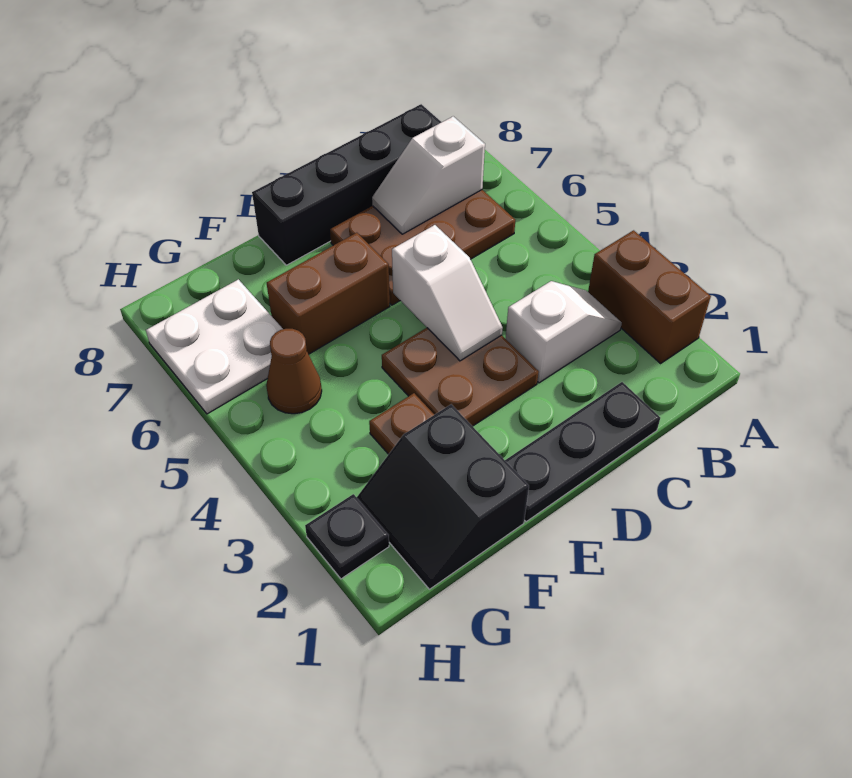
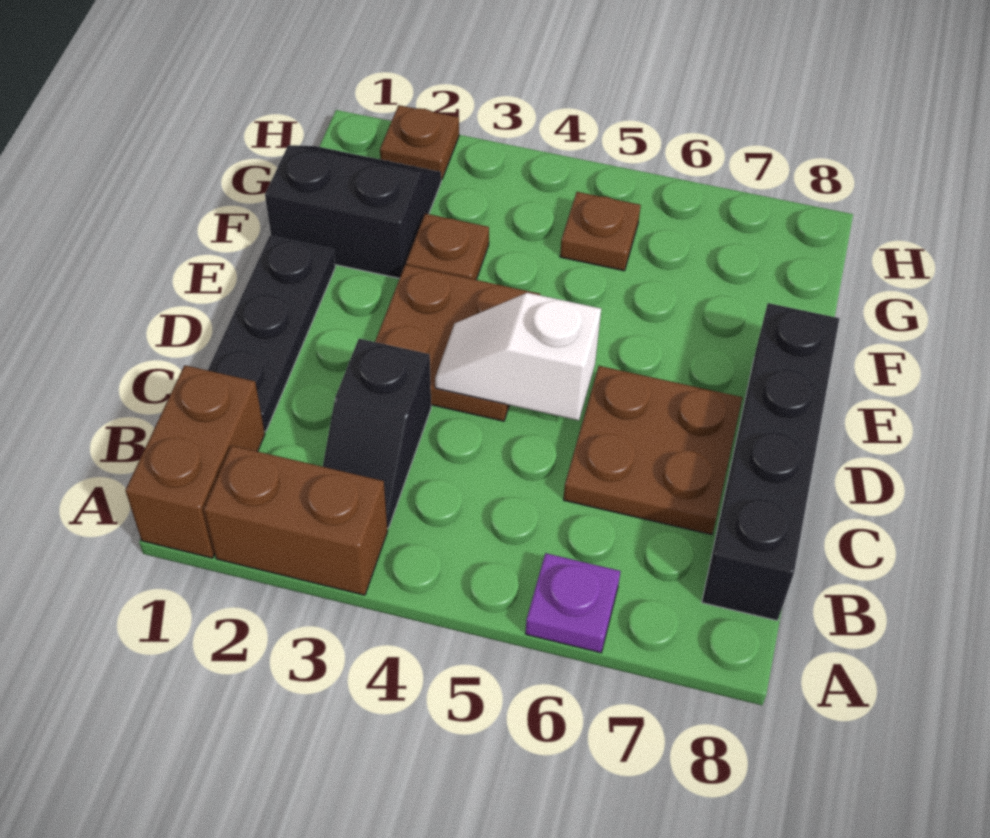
none -> purple plate A6 level 1
white slope B3:C3 level 1 top C -> black slope B3:C3 level 1 top C
brown plate B6:D7 level 1 -> brown plate C6:D7 level 1
white slope B7:C7 level 2 top B -> none
brown brick E6:F6 level 1 -> brown brick A1:B1 level 1
brown cone G5 level 1 -> brown plate G5 level 1
white plate G6:H7 level 1 -> none
black plate H2 level 1 -> brown plate H2 level 1

